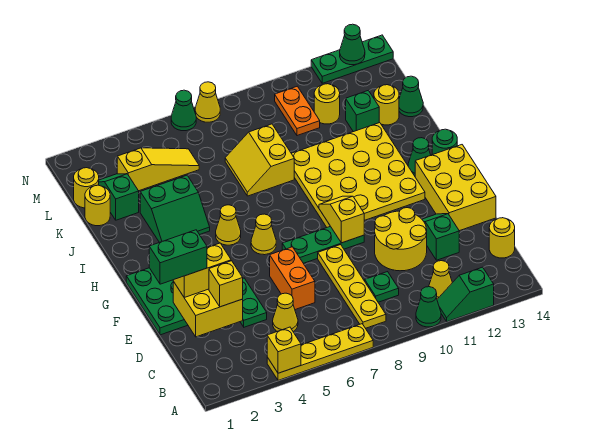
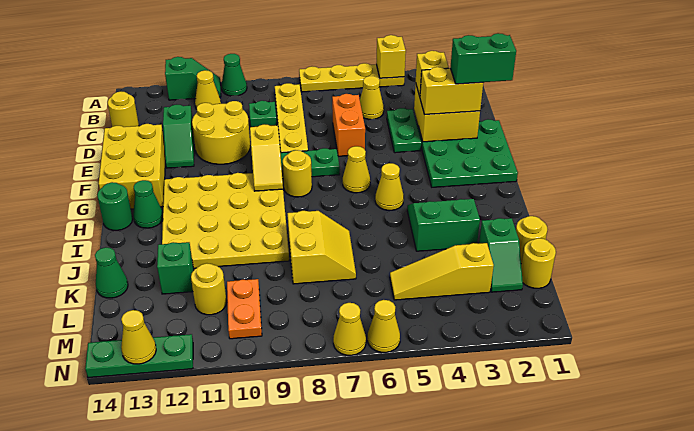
yellow round brick K13 level 1 -> yellow round brick G8 level 1
green cone N6 level 1 -> yellow cone N6 level 1
green cone N13 level 2 -> yellow cone N13 level 2

